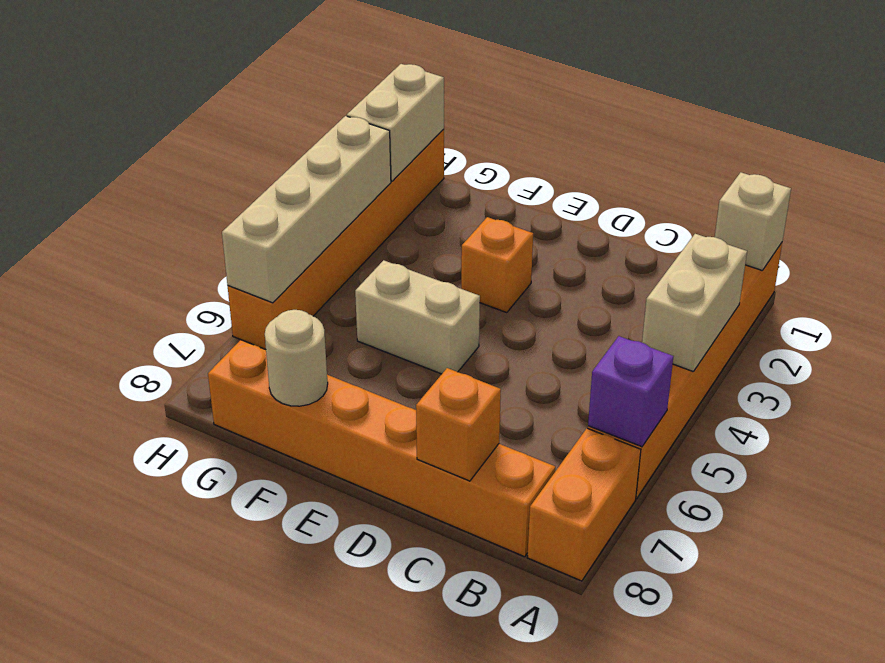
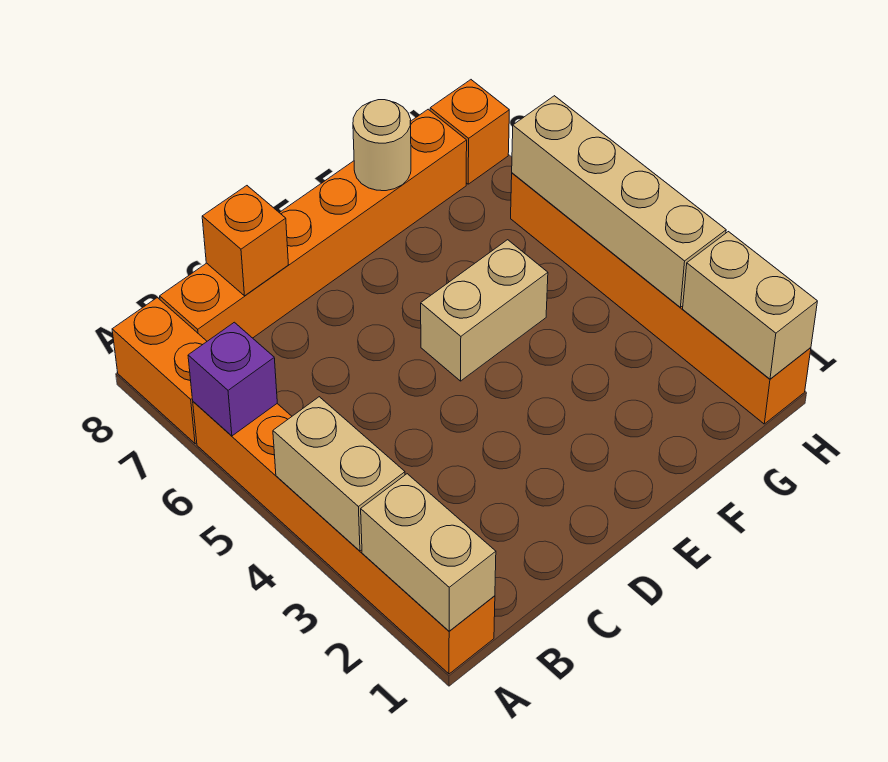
tan brick A1 level 2 -> tan brick A1:A2 level 2
orange brick E3 level 1 -> orange brick H8 level 1

